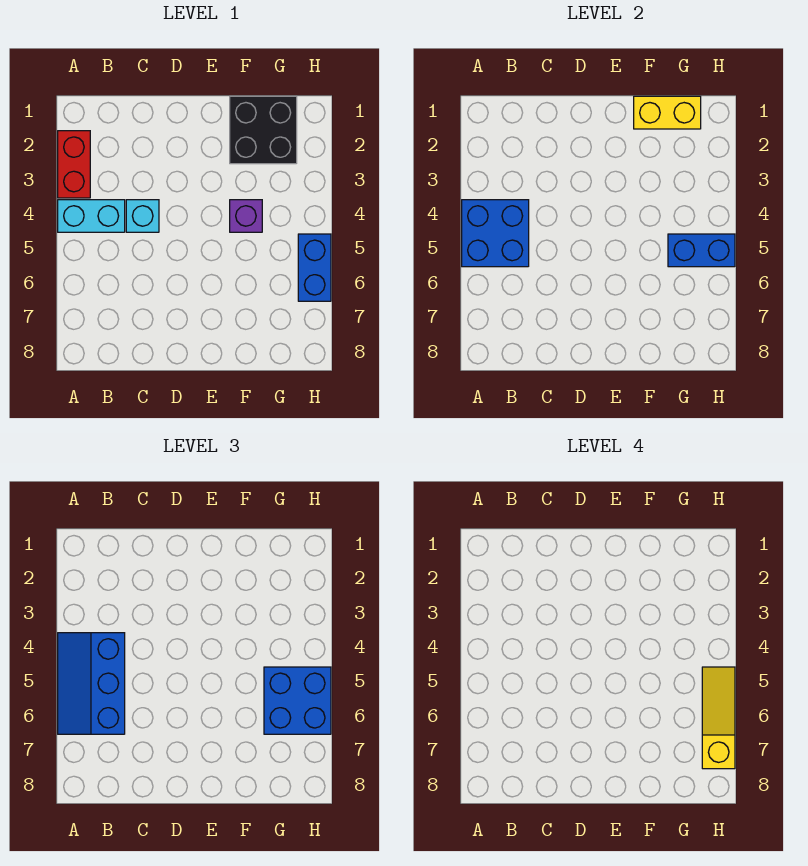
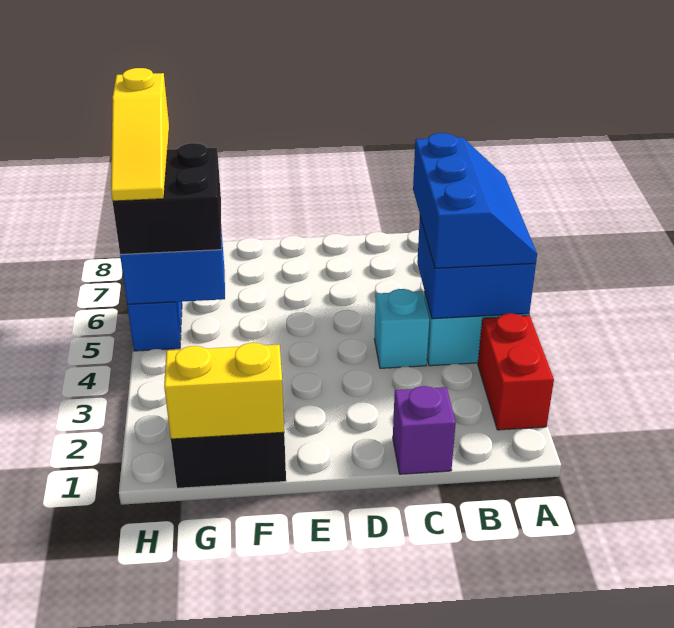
purple brick F4 level 1 -> purple brick C1 level 1
blue brick G5:H6 level 3 -> black brick G5:H6 level 3

